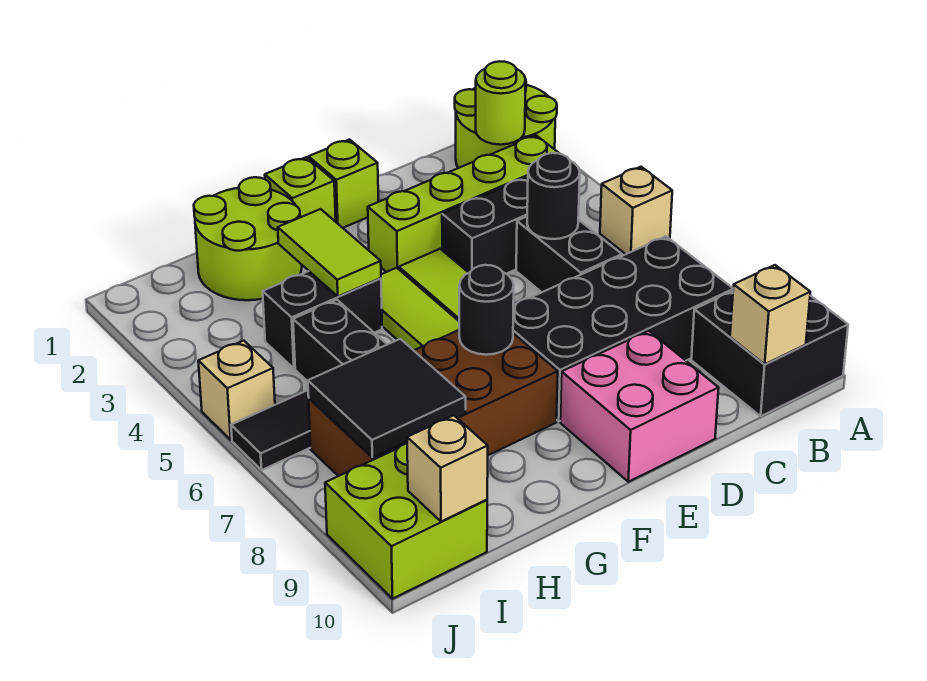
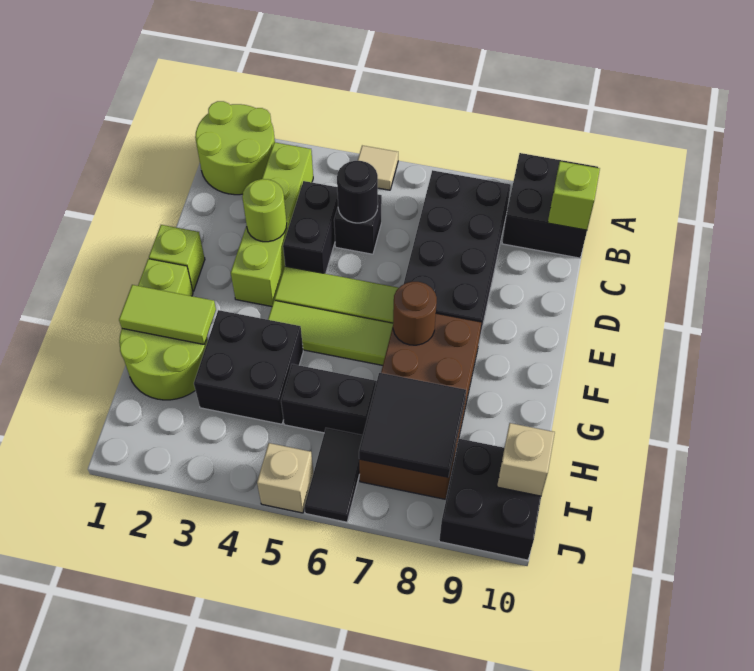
tan brick A5 level 1 -> tan tile A5 level 1
lime round brick B2 level 2 -> lime round brick D3 level 2
tan brick B10 level 2 -> lime brick B10 level 2
black brick C5:C6 level 1 -> black brick C5 level 1
pink brick D9:E10 level 1 -> none
black round brick F7 level 2 -> brown round brick F7 level 2
lime tile G3:G4 level 2 -> lime tile G1:G2 level 2
black brick G4:H4 level 1 -> black brick G3:H4 level 1
lime brick I9:J10 level 1 -> black brick I9:J10 level 1

